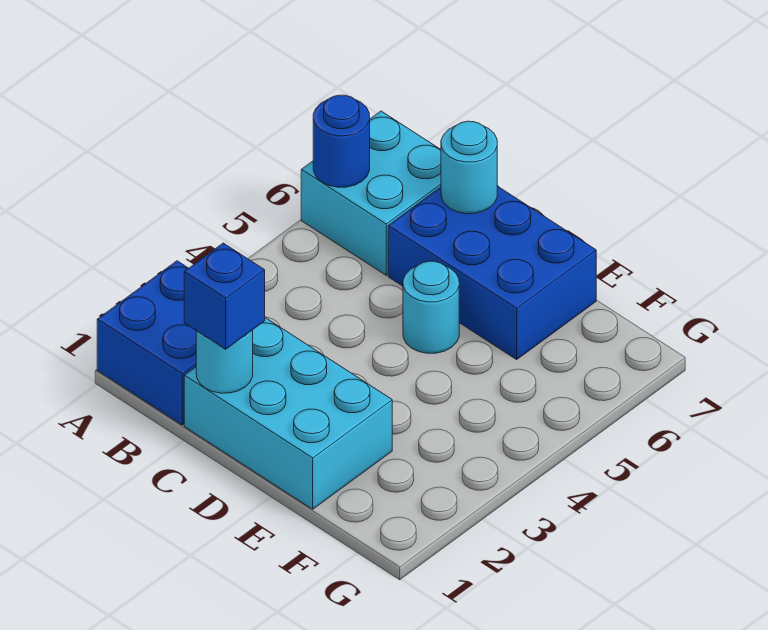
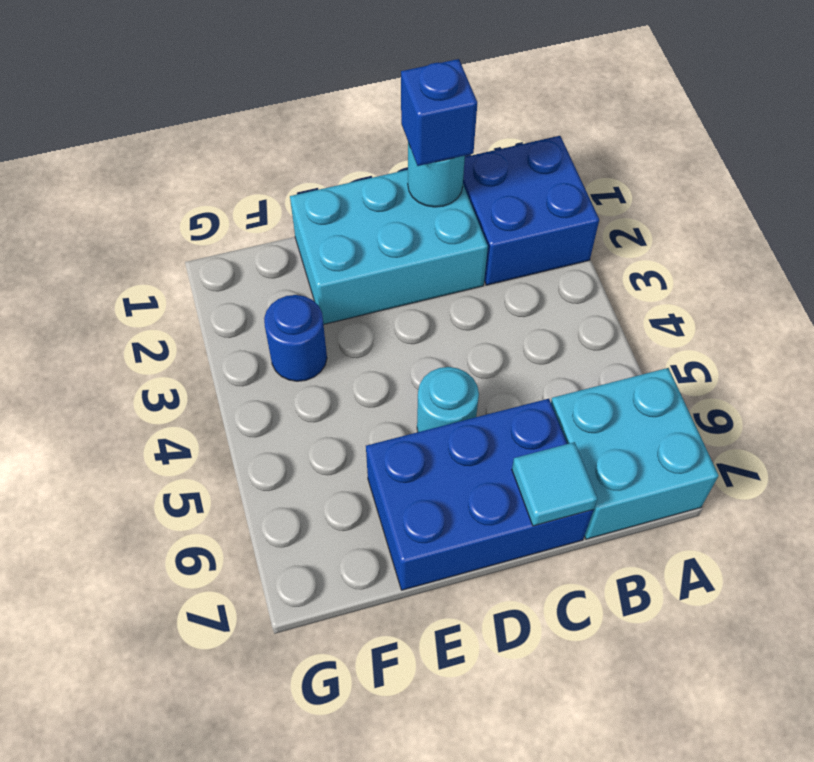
blue round brick A6 level 2 -> blue round brick F3 level 1
cyan round brick C7 level 2 -> cyan tile C7 level 2

